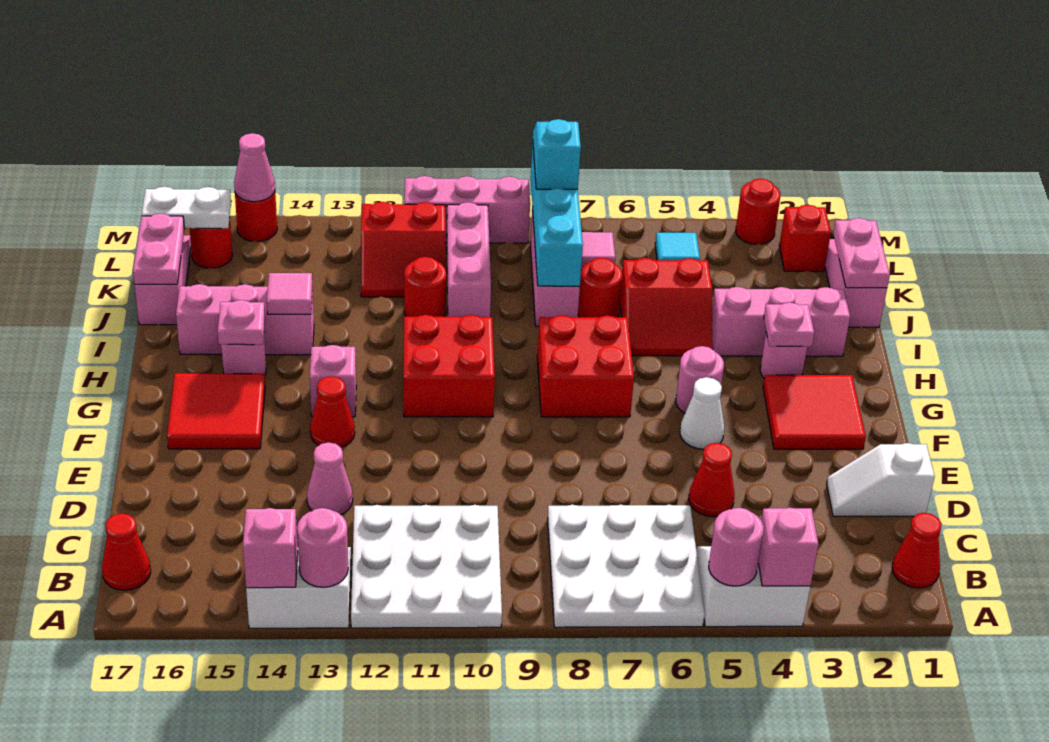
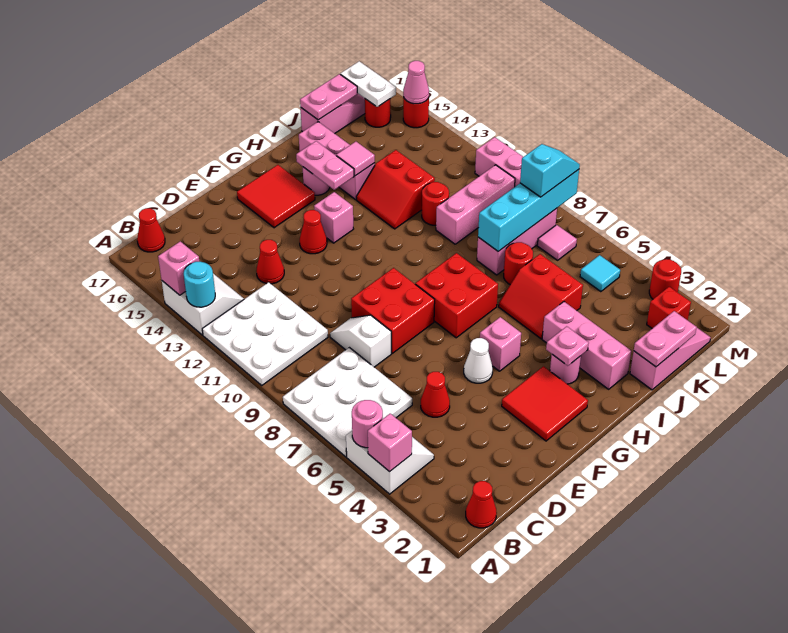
pink round brick A13 level 2 -> cyan round brick A13 level 2
white slope D1:D2 level 1 top 1 -> white slope D8:D9 level 1 top 8
pink cone D13 level 1 -> red cone D13 level 1
pink round brick G5 level 1 -> pink brick G5 level 1
red brick G10:H11 level 1 -> red brick E8:F9 level 1
pink plate H15 level 2 -> pink plate H14:H15 level 2
red slope K11:L12 level 1 top L -> red slope I12:J13 level 1 top J

